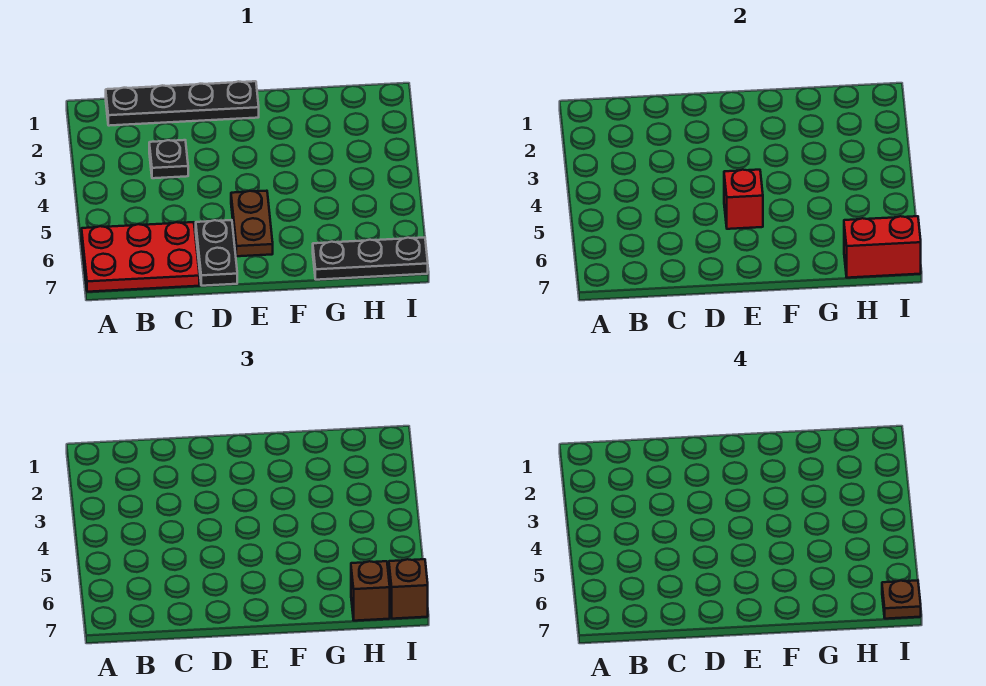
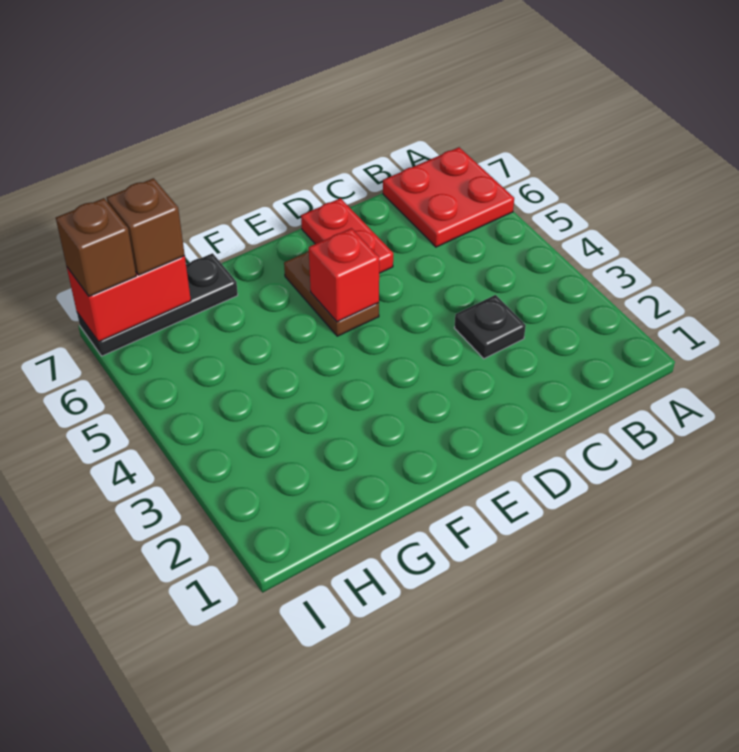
red plate A6:C7 level 1 -> red plate A6:B7 level 1
black plate B1:E1 level 1 -> none
black plate D6:D7 level 1 -> red plate D6:D7 level 1
brown plate I7 level 4 -> none

